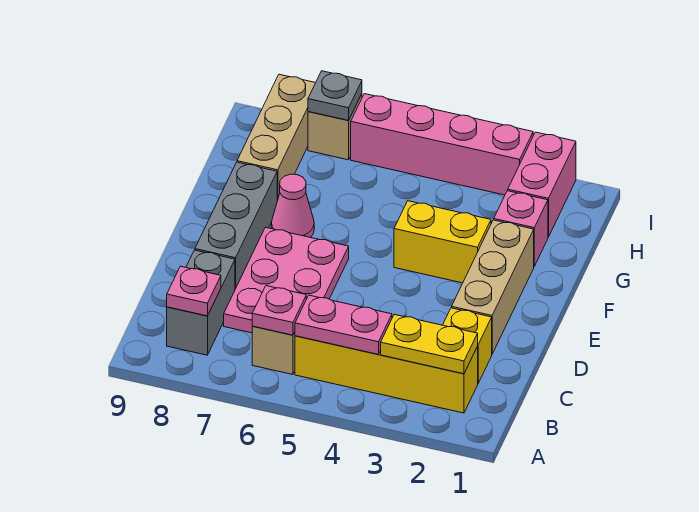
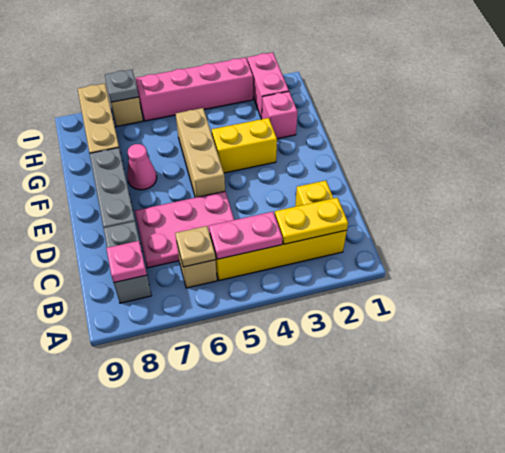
pink plate B6 level 2 -> tan plate B6 level 2
pink plate C6:E7 level 1 -> pink plate C5:D7 level 1
tan brick D2:F2 level 1 -> tan brick E5:G5 level 1

